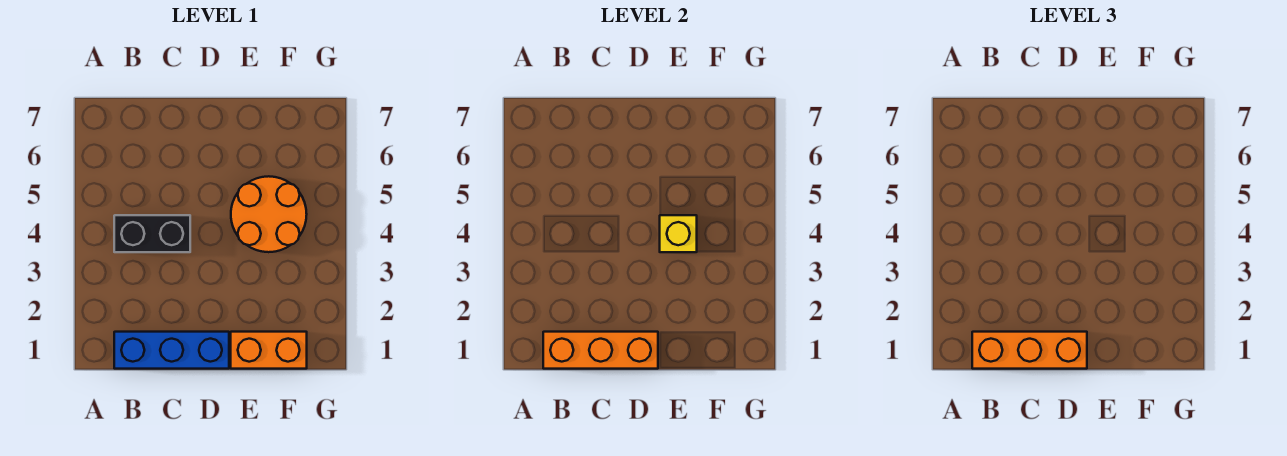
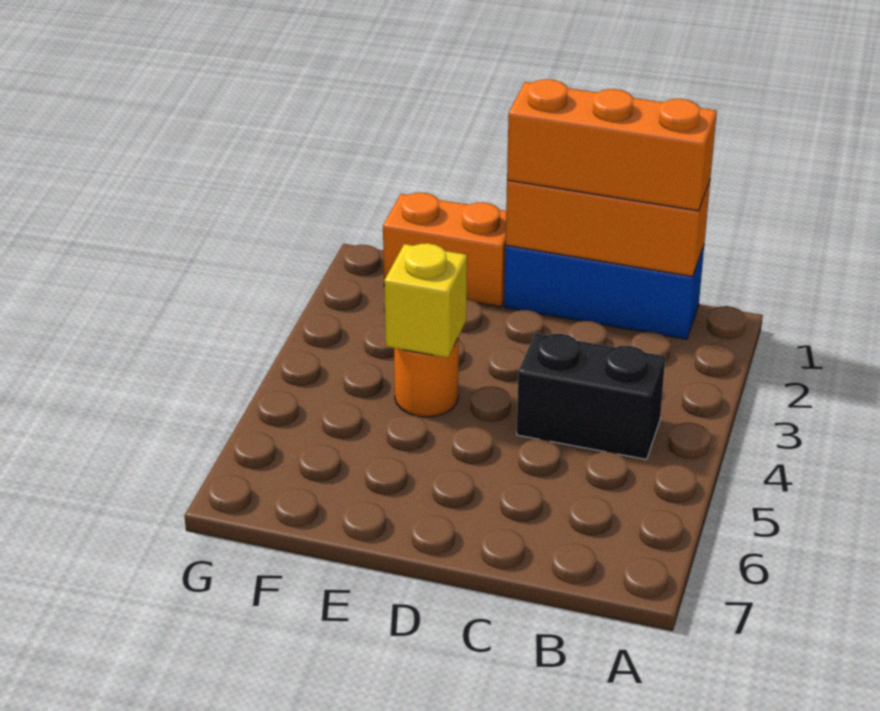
orange round brick E4:F5 level 1 -> orange round brick E4 level 1

